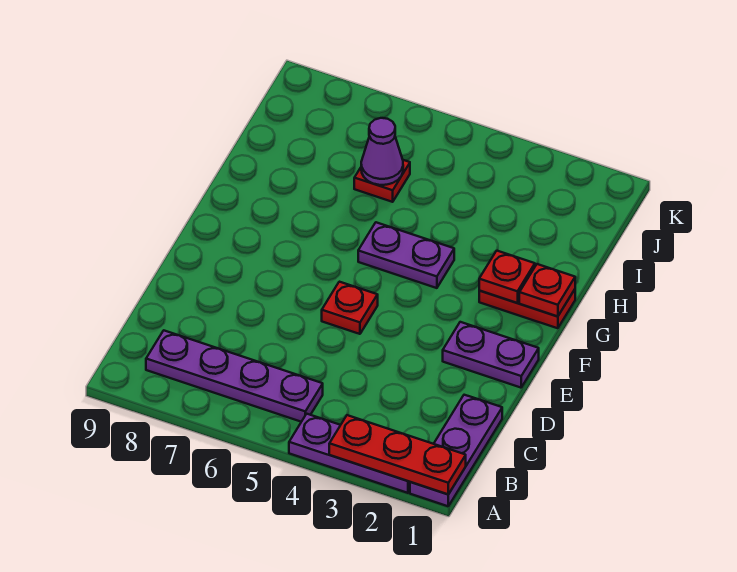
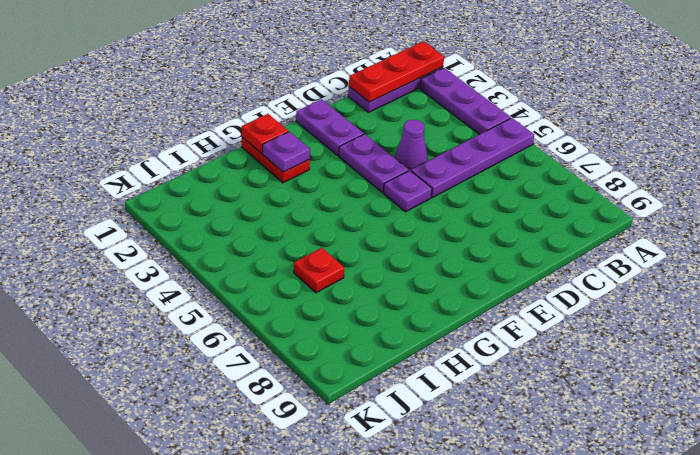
red plate A1:A3 level 2 -> red plate A1:C1 level 2
purple plate B5:B8 level 1 -> purple plate A5:D5 level 1
red plate E5 level 1 -> purple plate E5 level 1
red plate G2 level 2 -> purple plate G2 level 2
purple plate G4:G5 level 1 -> purple plate E3:E4 level 1
purple cone I6 level 2 -> purple cone D4 level 1

